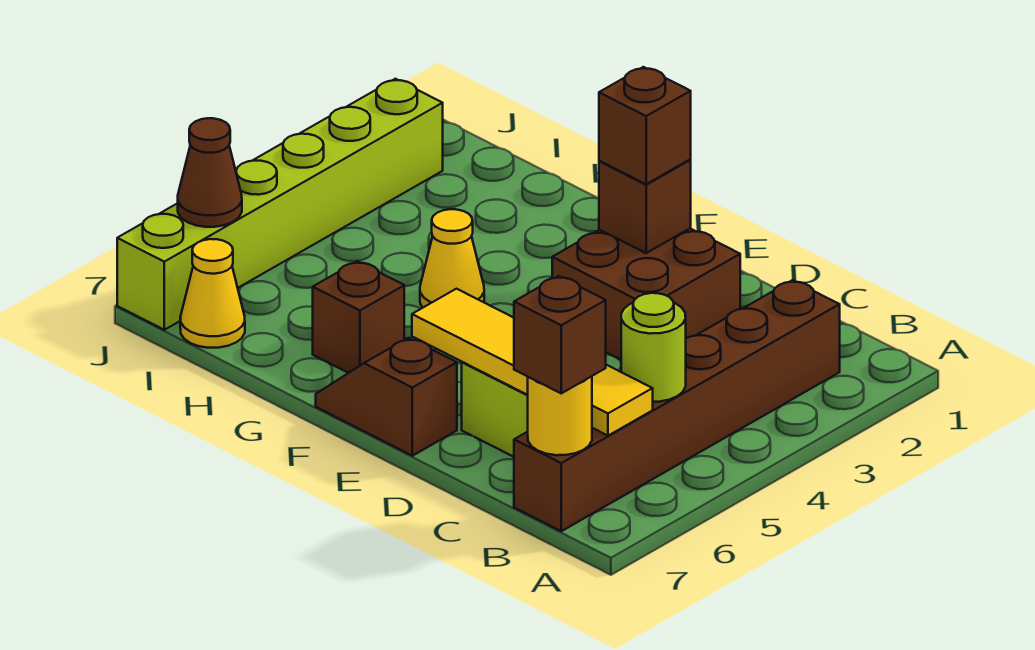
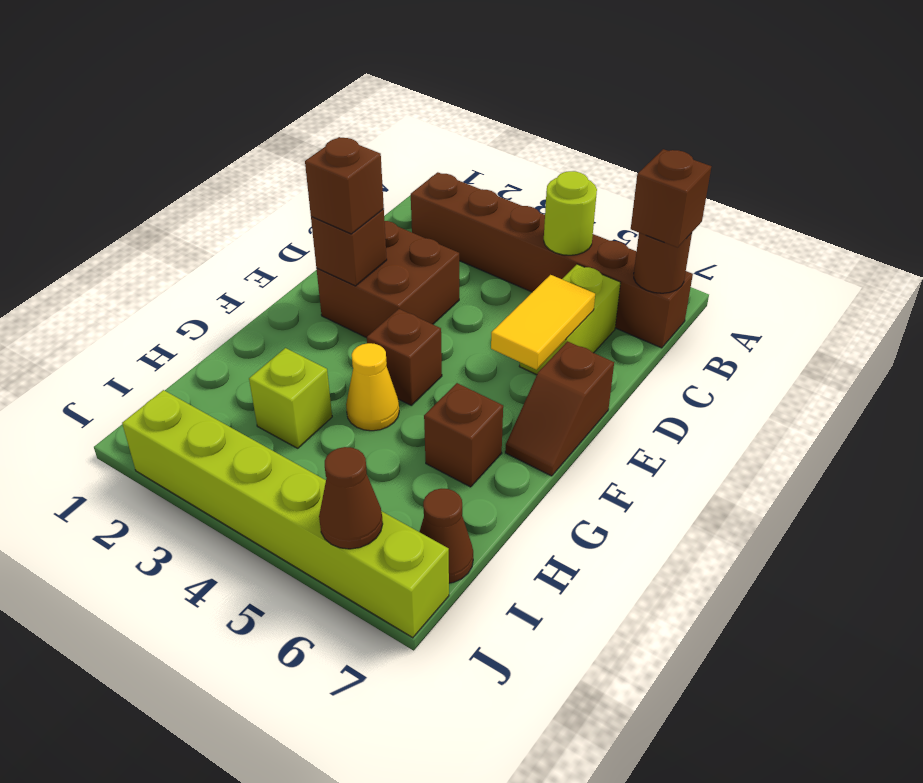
yellow tile B6:E6 level 2 -> yellow tile D6:E6 level 2
yellow round brick B7 level 2 -> brown round brick B7 level 2
none -> brown brick F4 level 1
none -> lime brick H3 level 1
yellow cone I7 level 1 -> brown cone I7 level 1

